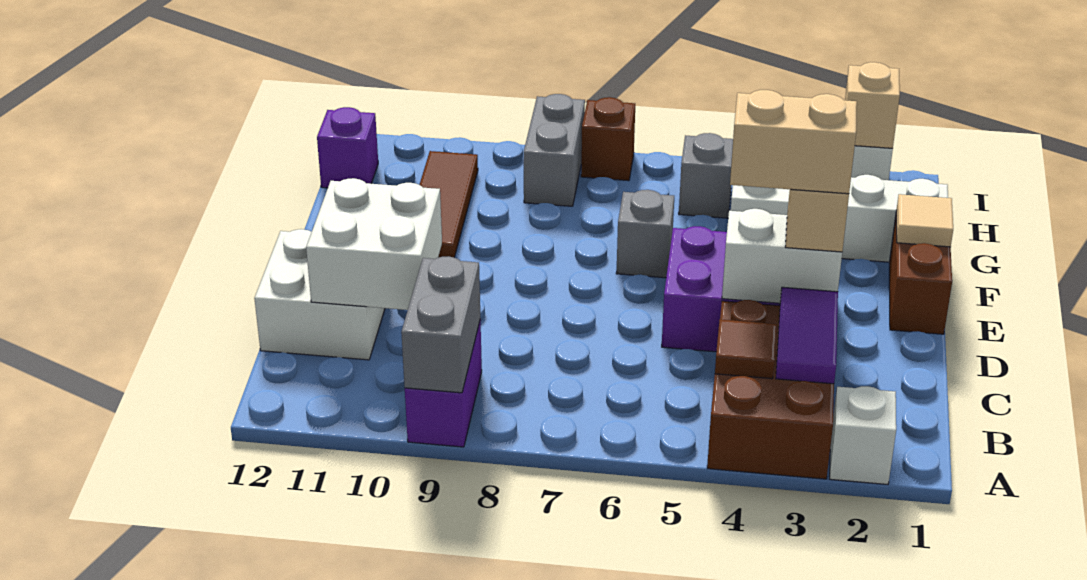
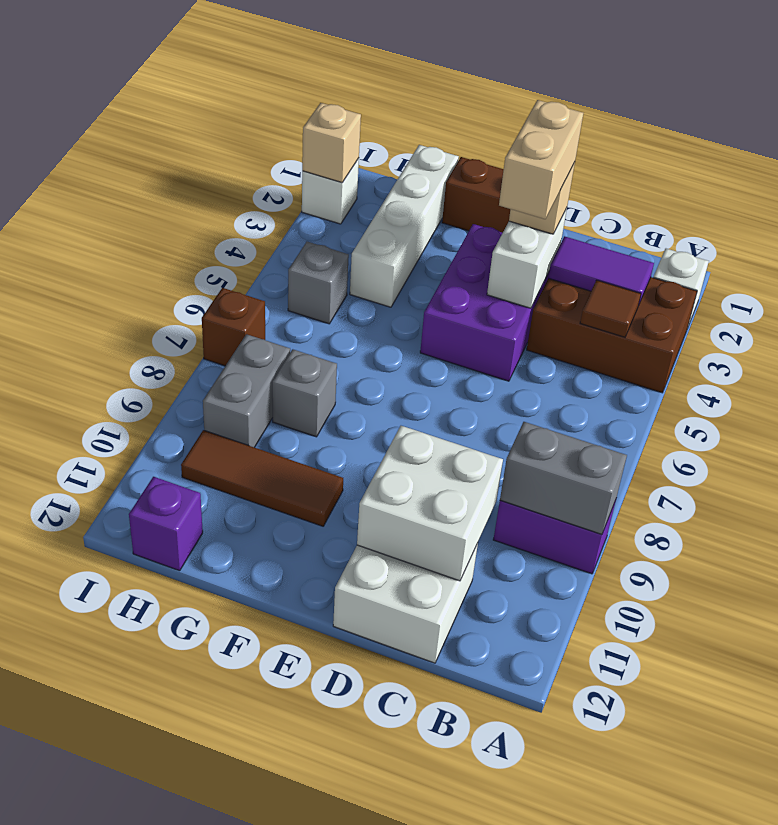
tan tile F1 level 2 -> none
grey brick F6 level 1 -> grey brick G8 level 1
grey brick H8:I8 level 1 -> grey brick H8:H9 level 1

